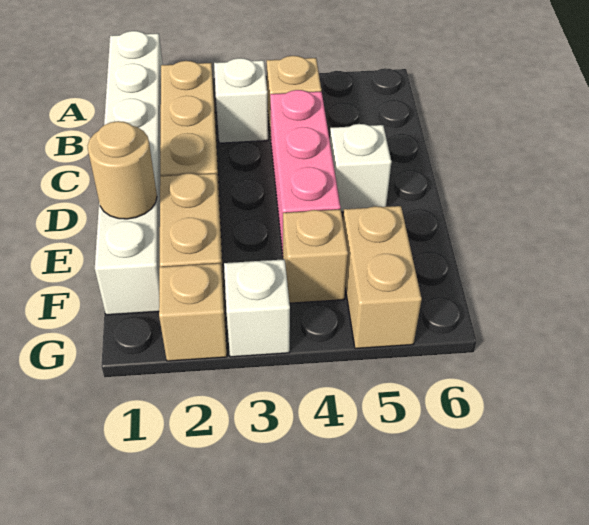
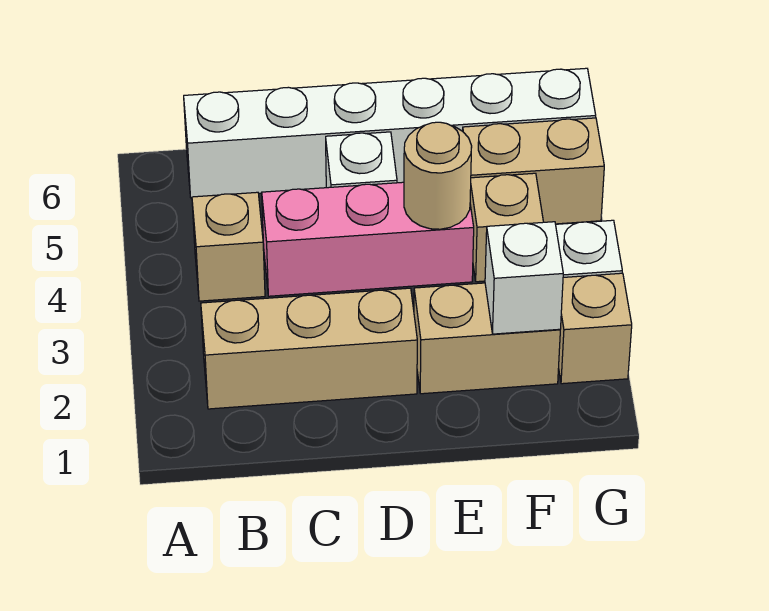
white brick A1:F1 level 1 -> white brick B6:G6 level 1
white brick B3 level 1 -> white brick F2 level 2
tan round brick E1 level 2 -> tan round brick E4 level 2

